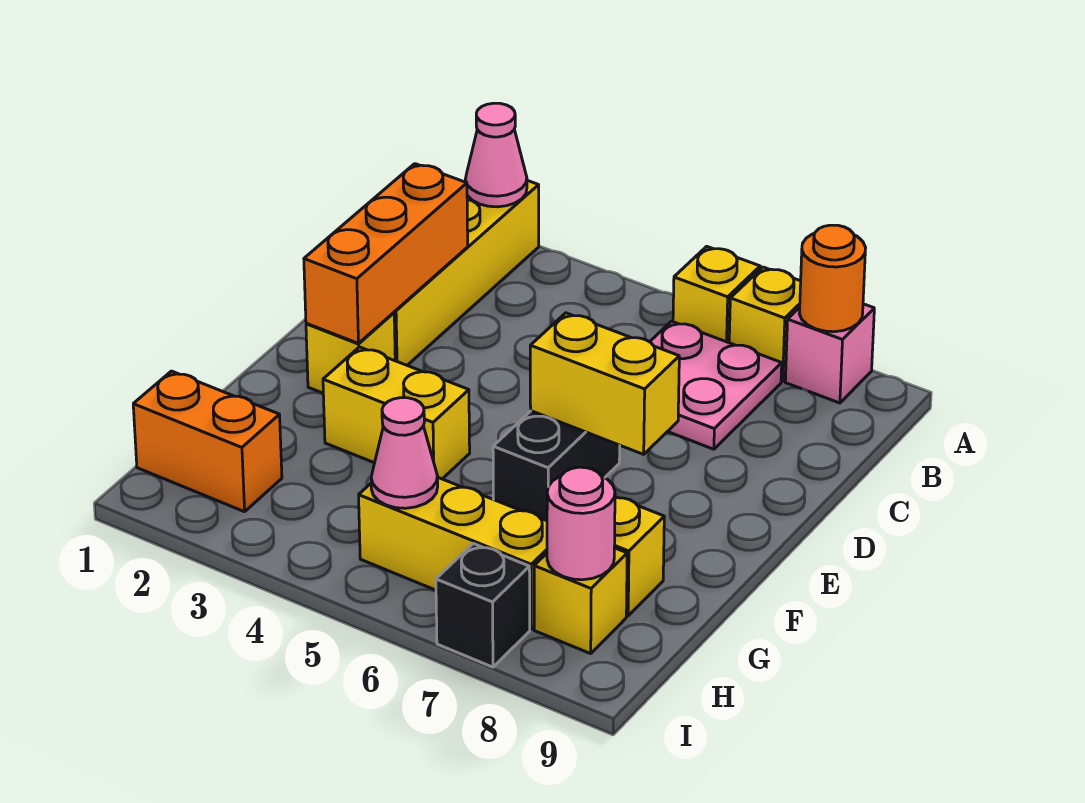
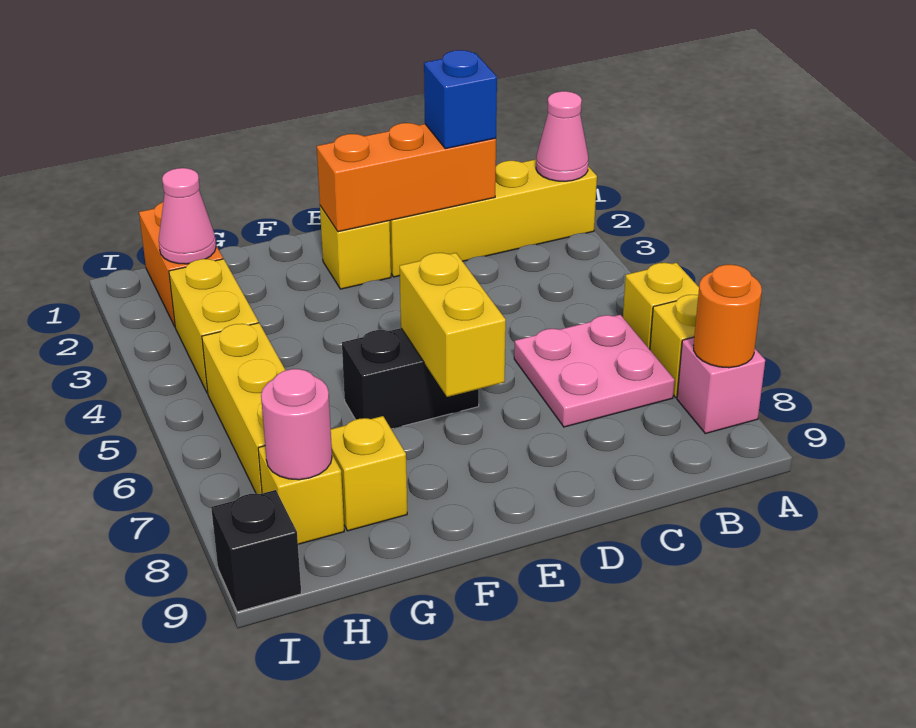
none -> blue brick C2 level 3
yellow brick F3:F4 level 1 -> yellow brick H3:H4 level 1
pink cone H5 level 2 -> pink cone H2 level 2
black brick I7 level 1 -> black brick I9 level 1

